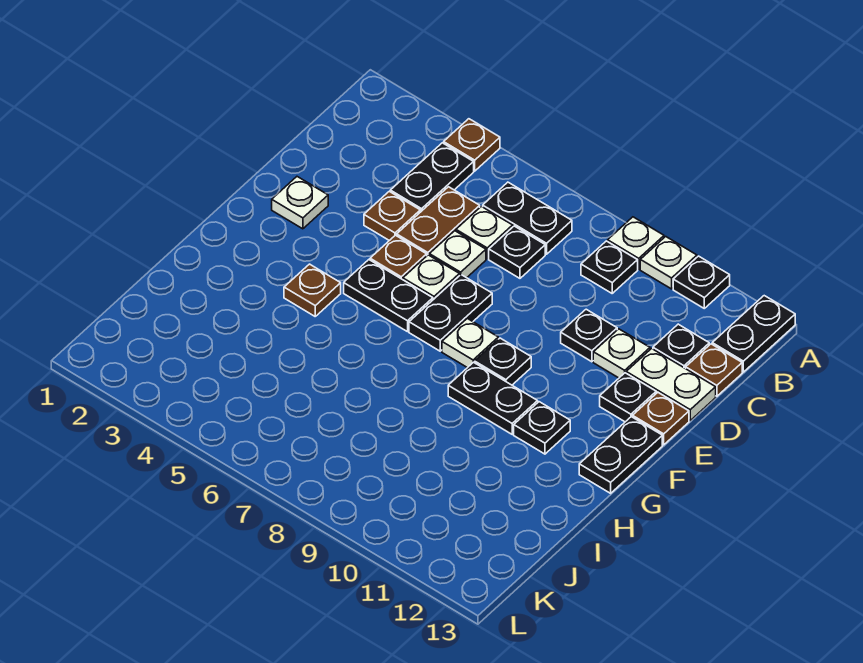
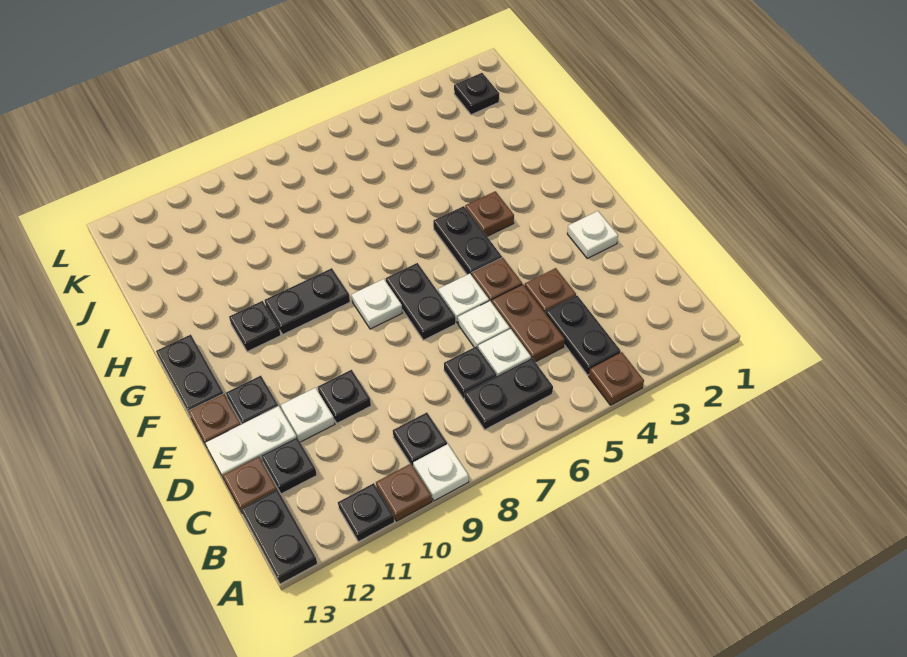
white plate A10 level 1 -> brown plate A10 level 1
black plate F5:F6 level 1 -> black plate F5:G5 level 1
black plate F9 level 1 -> black plate K2 level 1

